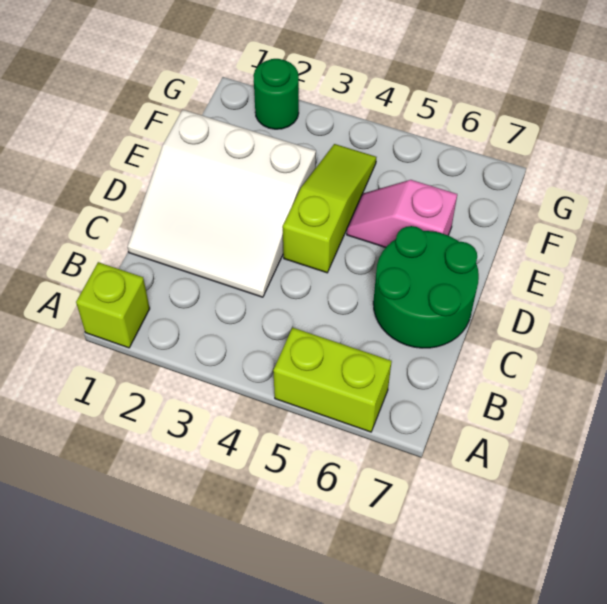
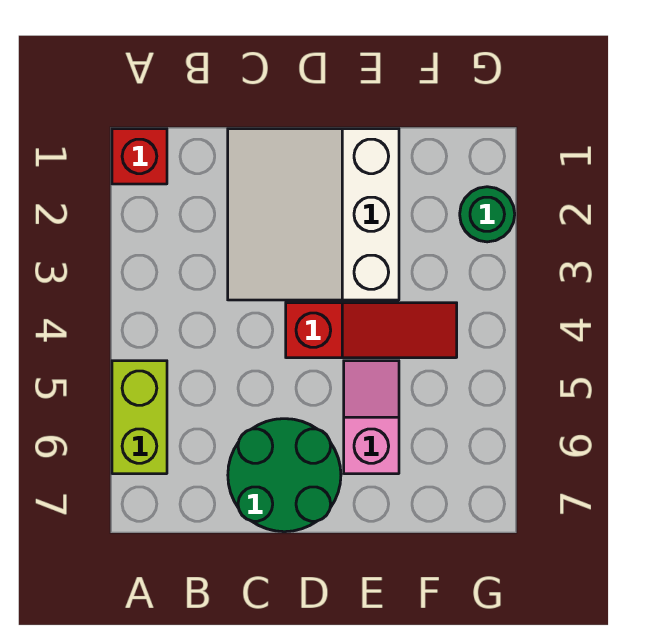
lime brick A1 level 1 -> red brick A1 level 1
lime slope D4:F4 level 1 top D -> red slope D4:F4 level 1 top D

